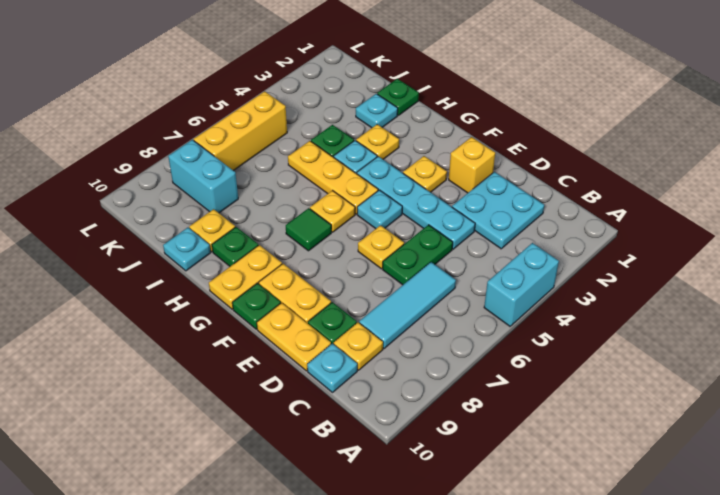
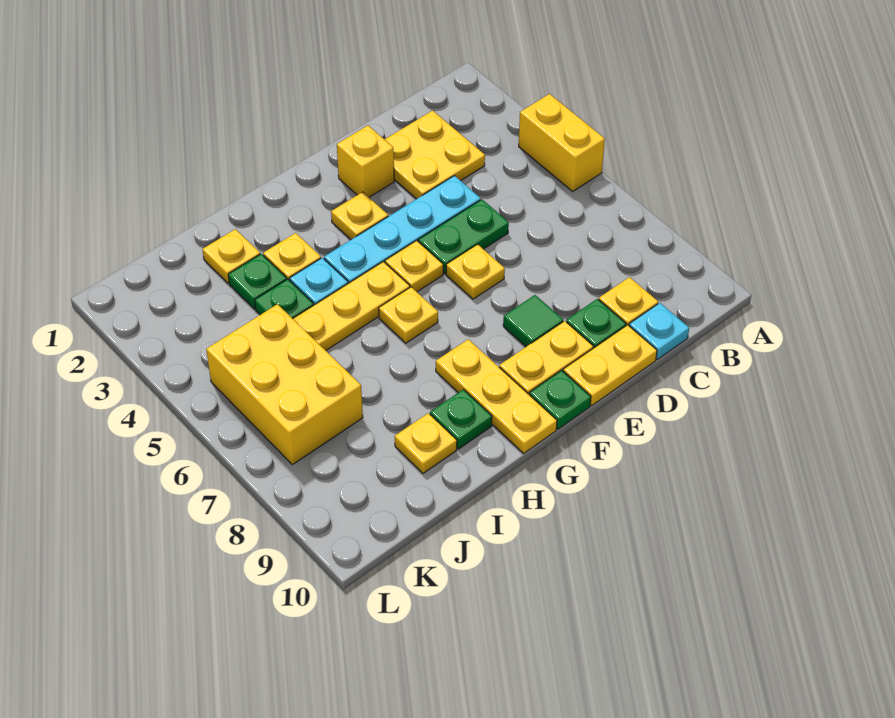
cyan brick A4:A5 level 1 -> yellow brick A4:A5 level 1
cyan plate C2:D3 level 1 -> yellow plate C2:D3 level 1
cyan tile C6:C8 level 1 -> none
green plate D5:D6 level 1 -> green plate D5:E5 level 1
cyan plate F5 level 1 -> yellow plate F5 level 1
green tile G7 level 1 -> green tile E8 level 1
yellow plate G9:G10 level 1 -> yellow plate G8:G10 level 1
green plate I1 level 1 -> green plate I3 level 1
cyan plate I2 level 1 -> yellow plate I2 level 1
cyan plate I10 level 1 -> none
cyan brick J8:K8 level 1 -> none
yellow brick K5:K7 level 1 -> yellow brick J5:K7 level 1

